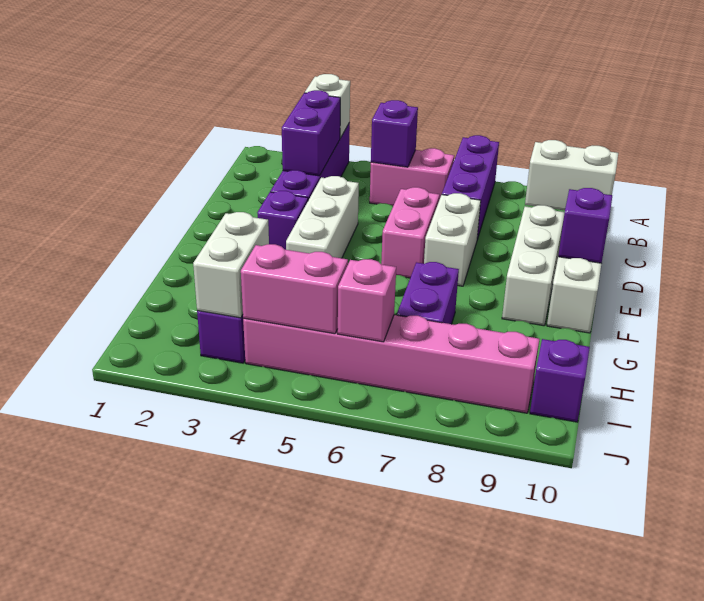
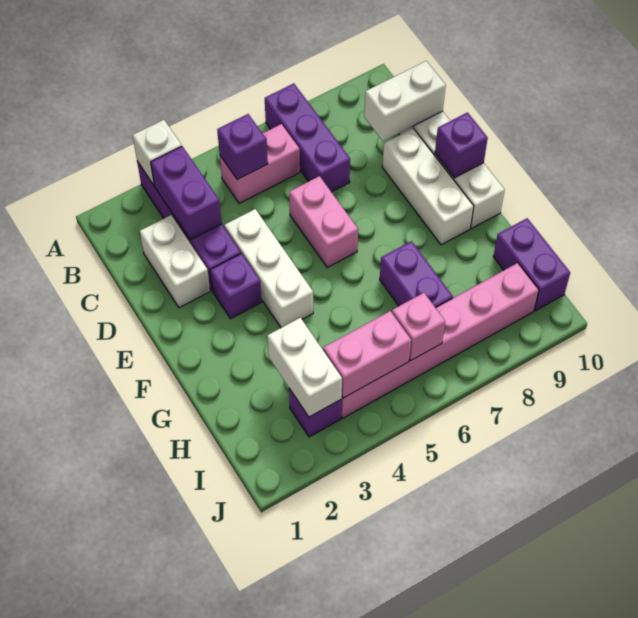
white brick D7:E7 level 1 -> white brick C2:D2 level 1
purple brick I10 level 1 -> purple brick H10:I10 level 1

